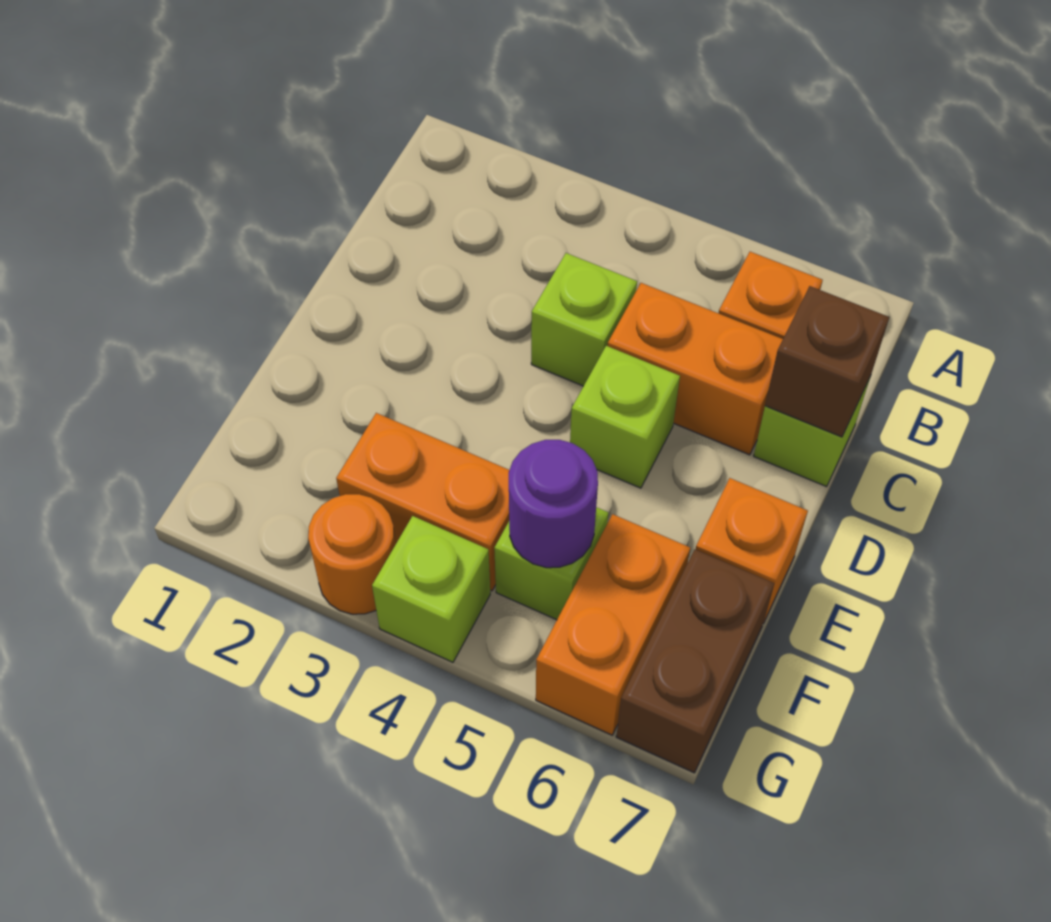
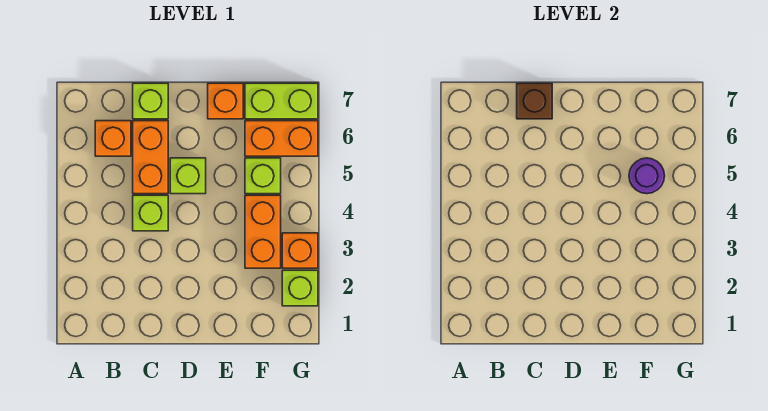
brown brick F7:G7 level 1 -> lime brick F7:G7 level 1
orange round brick G3 level 1 -> orange brick G3 level 1
lime brick G4 level 1 -> lime brick G2 level 1

